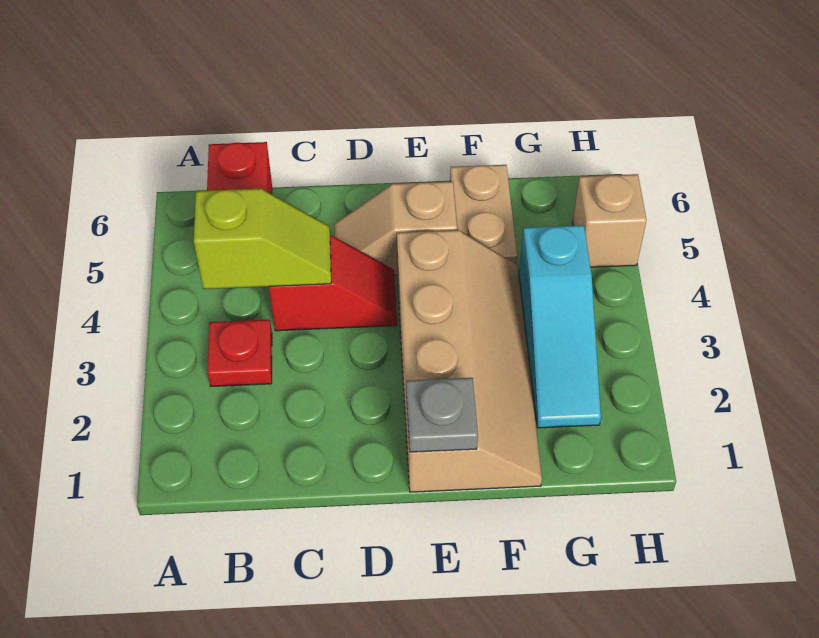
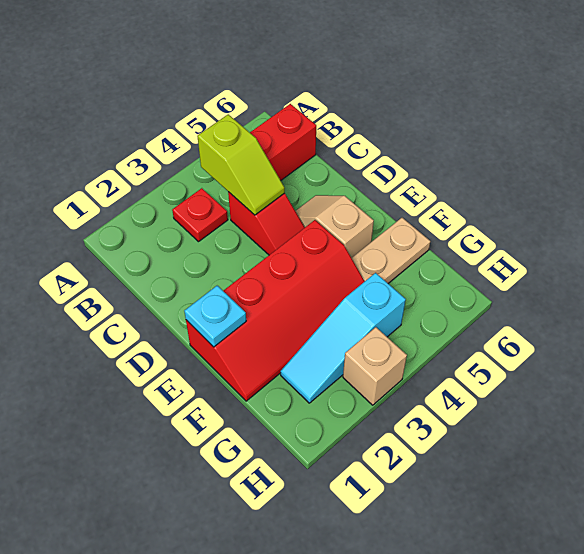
tan slope E1:F4 level 1 top E -> red slope E1:F4 level 1 top E
grey plate E1 level 2 -> cyan plate E1 level 2
tan brick H5 level 1 -> tan brick H3 level 1

